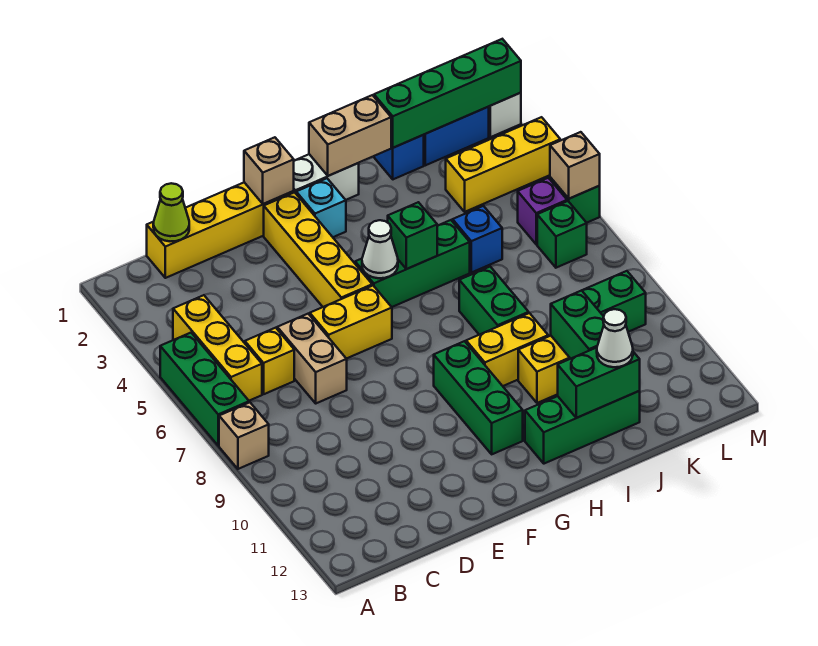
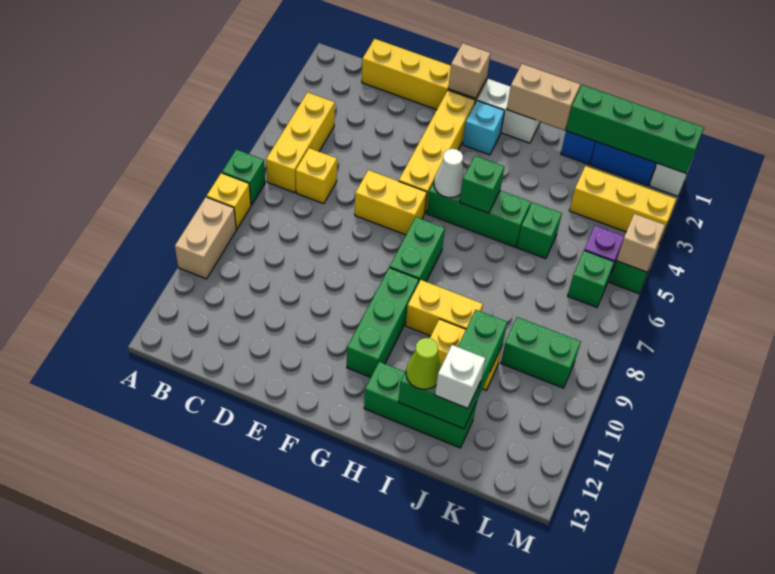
green brick A5:A7 level 1 -> green brick A7 level 1
tan brick A8 level 1 -> yellow brick A8 level 1
lime cone C1 level 2 -> lime cone I12 level 3
tan brick D6:D7 level 1 -> tan brick A9:A10 level 1
green brick I7:I8 level 1 -> green brick G7:G8 level 1
blue brick J5 level 1 -> green brick J5 level 1
white cone J12 level 3 -> white brick J12 level 3

